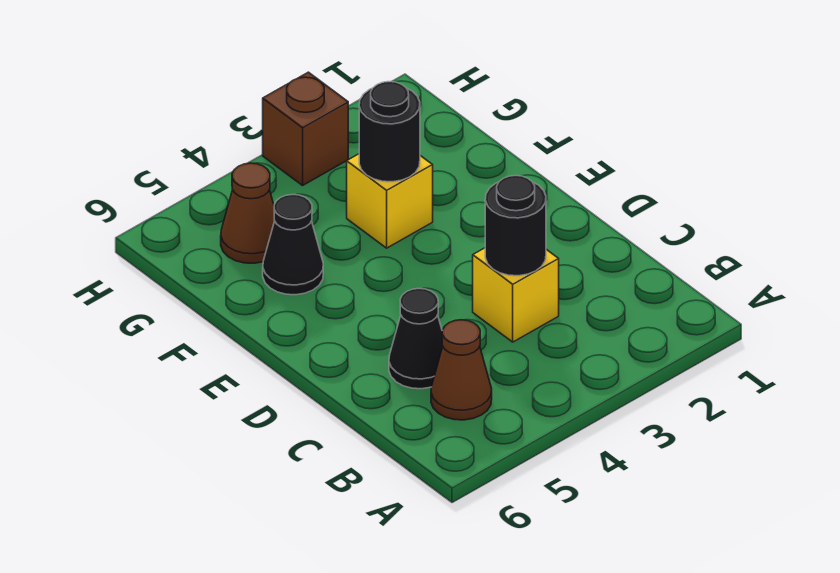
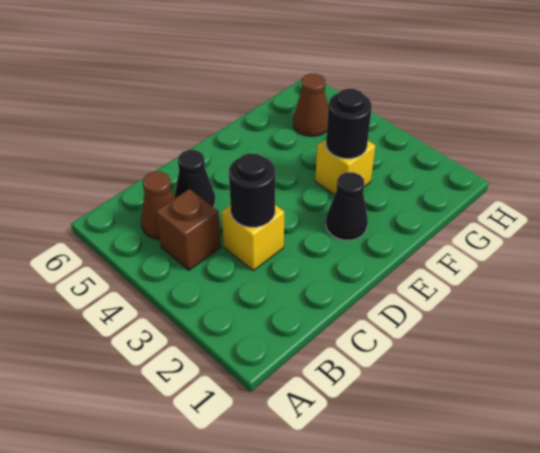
black cone F5 level 1 -> black cone E2 level 1
brown brick H3 level 1 -> brown brick B4 level 1

